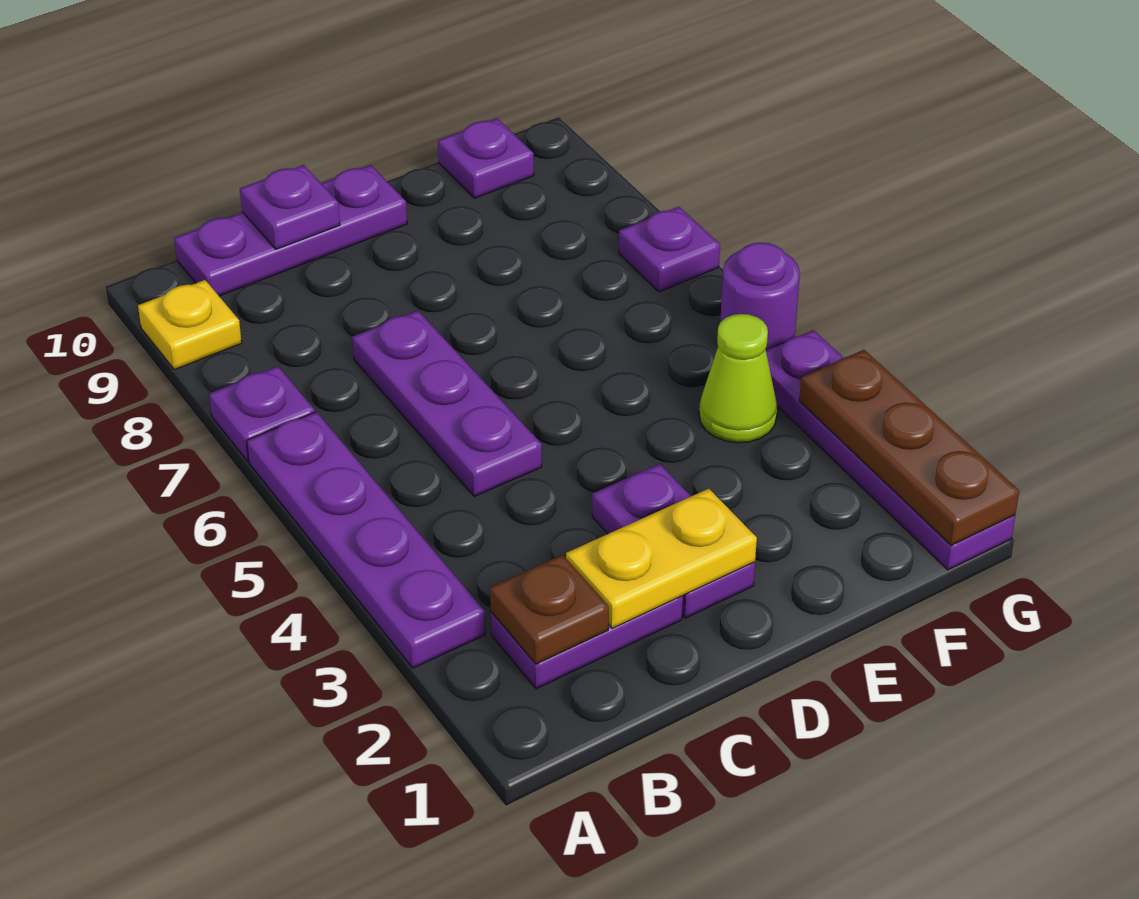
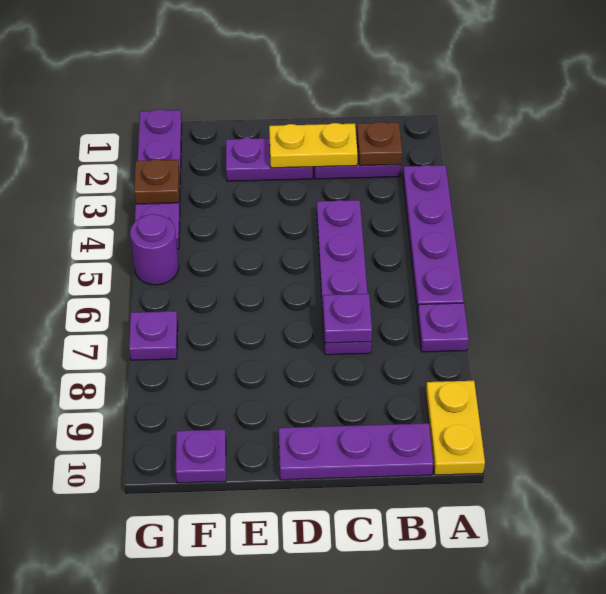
yellow plate A9 level 1 -> yellow plate A9:A10 level 1
purple plate C5:C7 level 1 -> purple plate C4:C7 level 1
purple plate C10 level 2 -> purple plate C7 level 2
purple plate D2:D3 level 1 -> purple plate D2:E2 level 1
lime cone F4 level 1 -> none
brown plate G1:G3 level 2 -> brown plate G3 level 2

